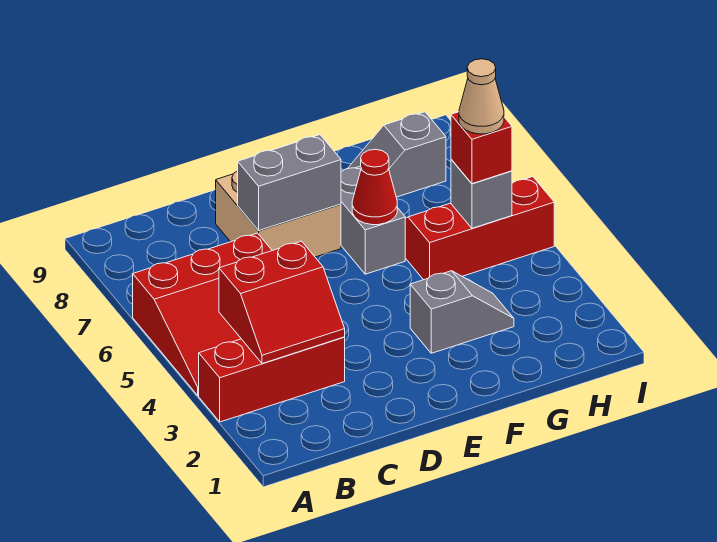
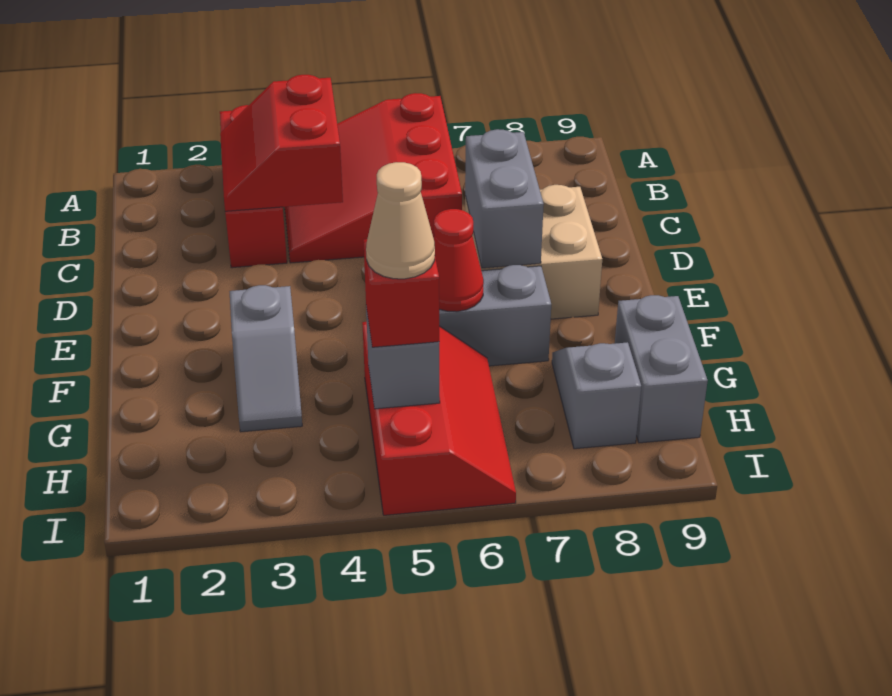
none -> grey brick G9:H9 level 1

